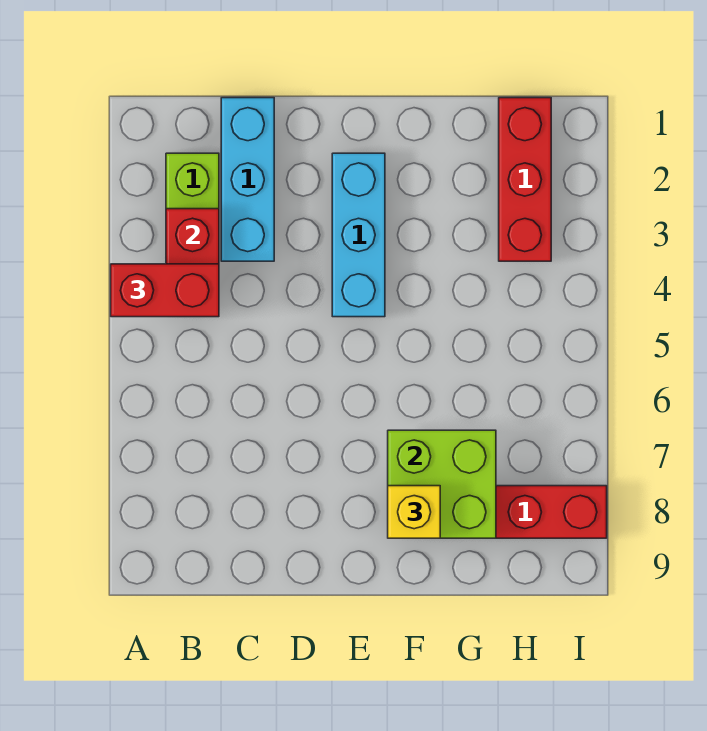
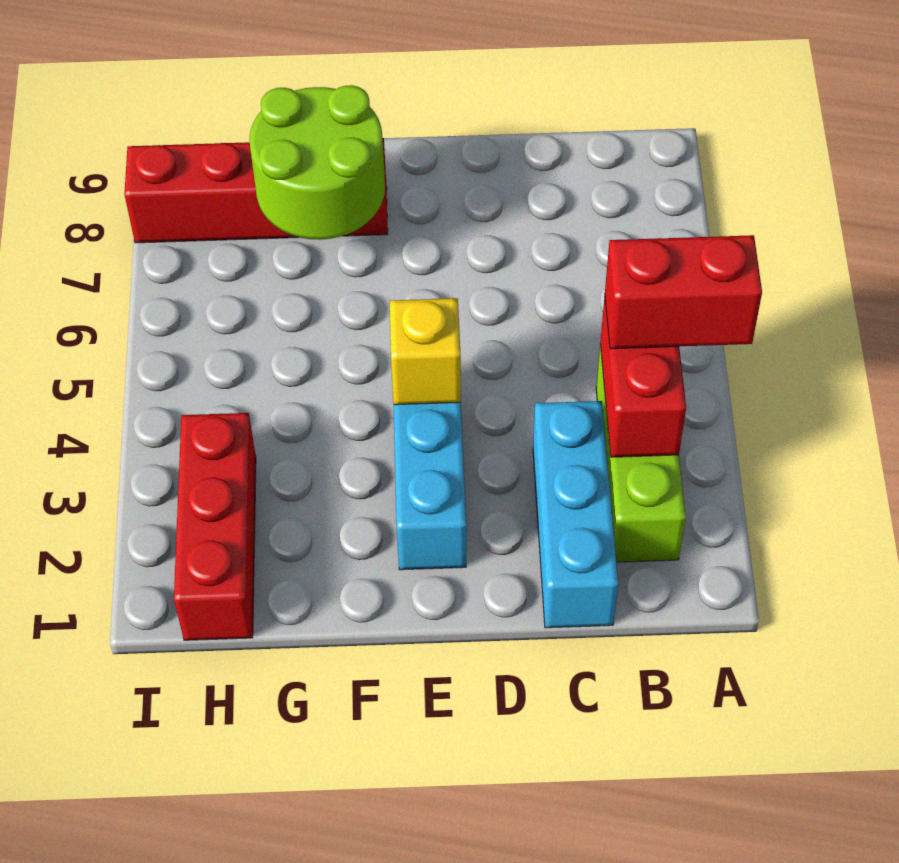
lime brick F7:G8 level 2 -> lime round brick F7:G8 level 2
yellow brick F8 level 3 -> yellow brick E4 level 2

